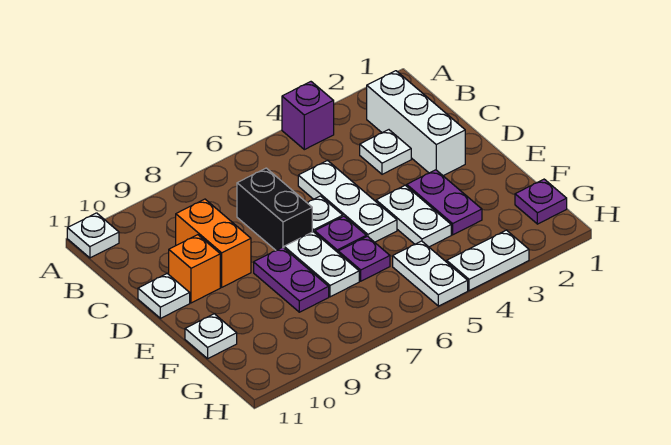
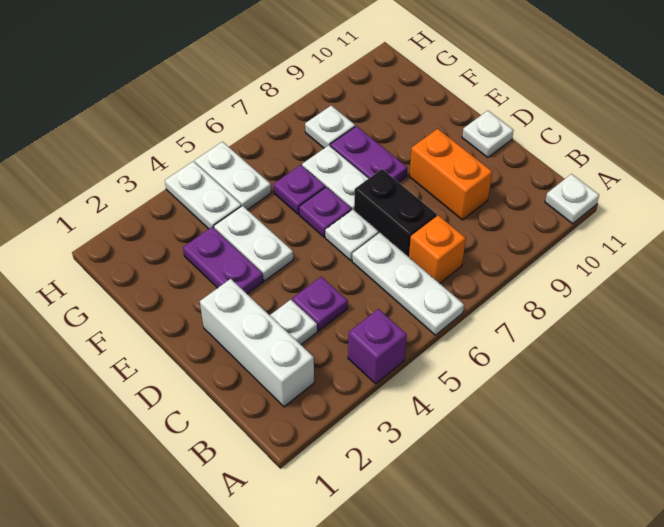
white plate C5:E5 level 1 -> white plate A6:C6 level 1
orange brick D10 level 1 -> orange brick B7 level 1
white plate F11 level 1 -> white plate G8 level 1
purple plate G1 level 1 -> purple plate C4 level 1
white plate H3:H4 level 1 -> white plate G4:H4 level 1

